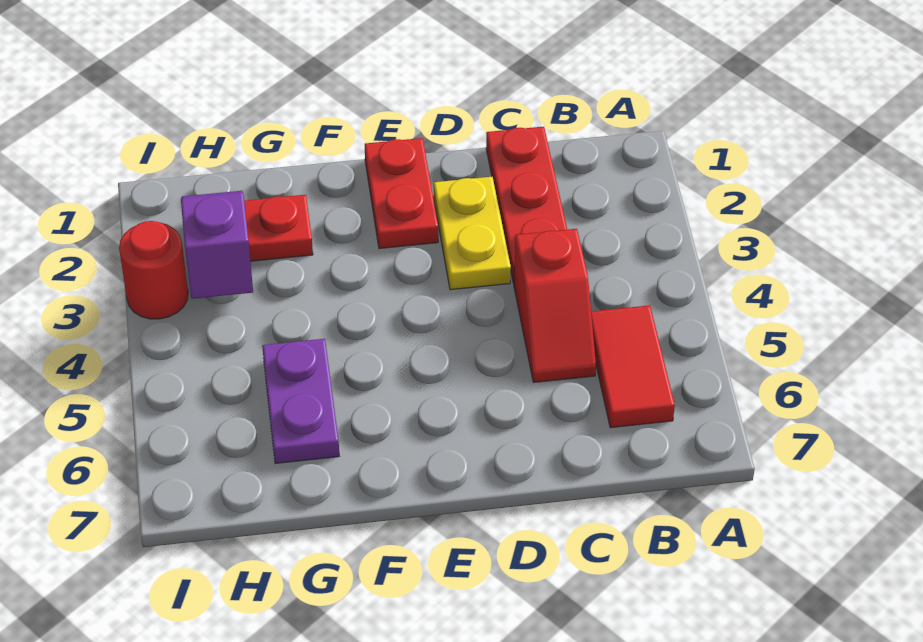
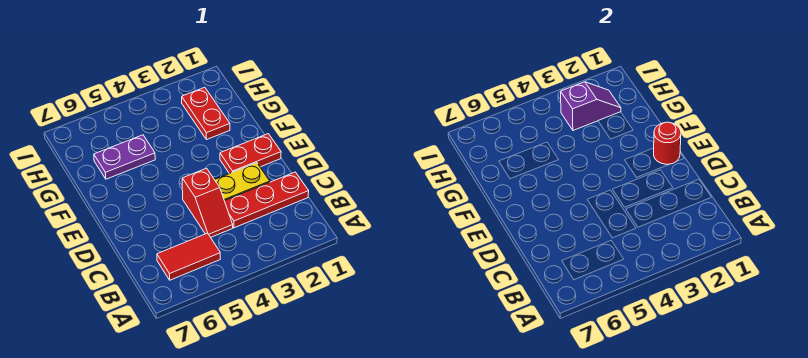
red slope C4:C5 level 1 top 4 -> red slope C4:D4 level 1 top D
red round brick I3 level 1 -> red round brick E1 level 2

